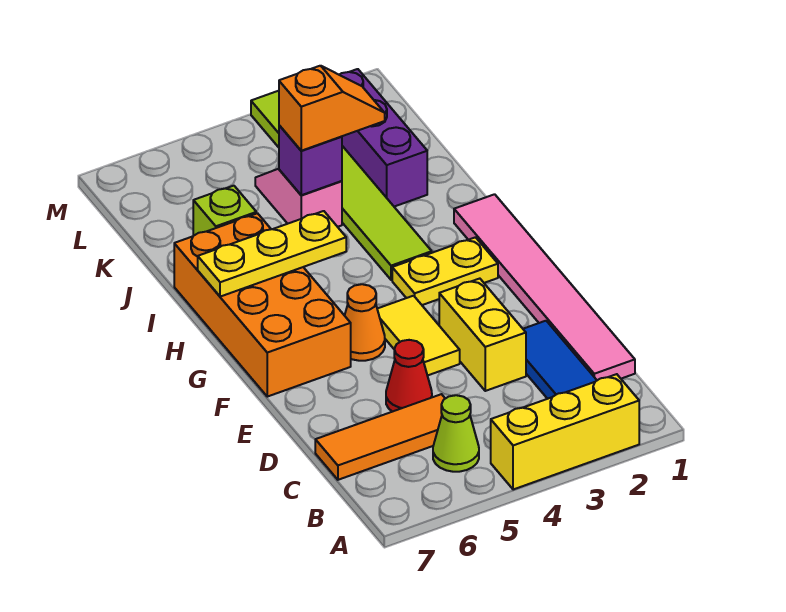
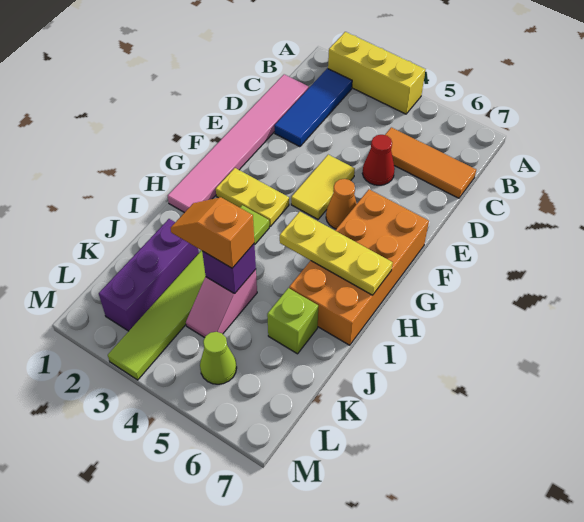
lime cone B5 level 1 -> lime cone L5 level 1
yellow brick D3:E3 level 1 -> none

